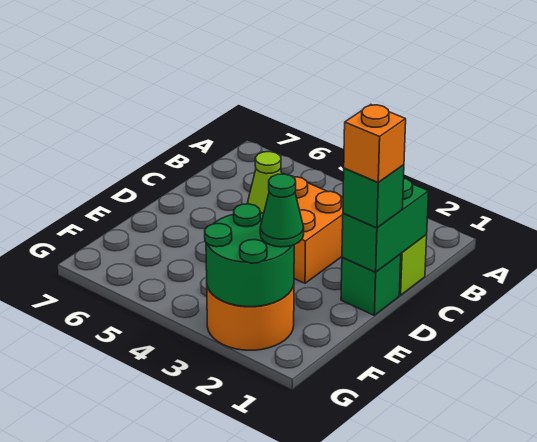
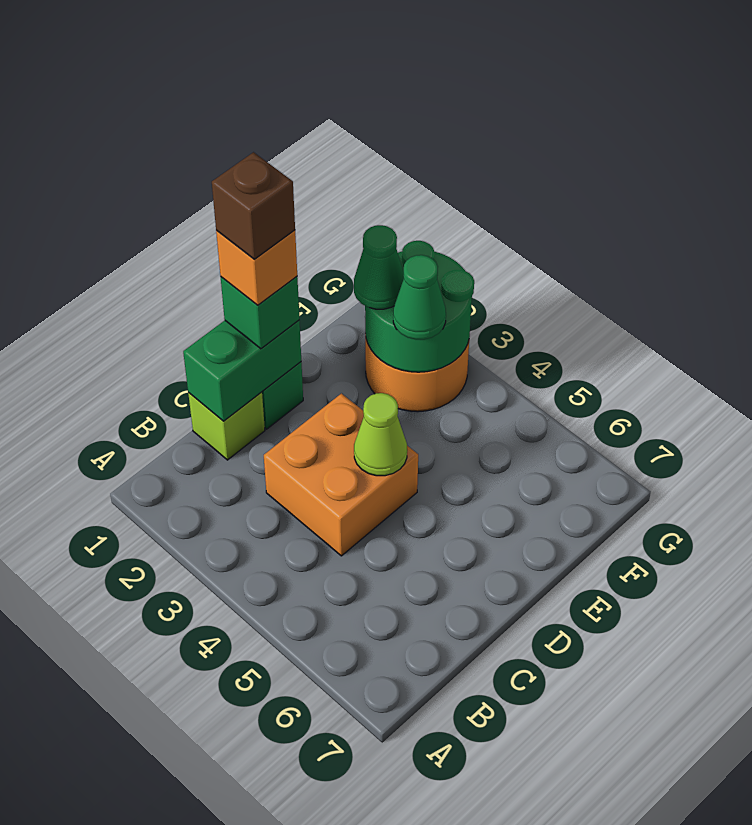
none -> brown brick D1 level 5
none -> green cone F3 level 3

